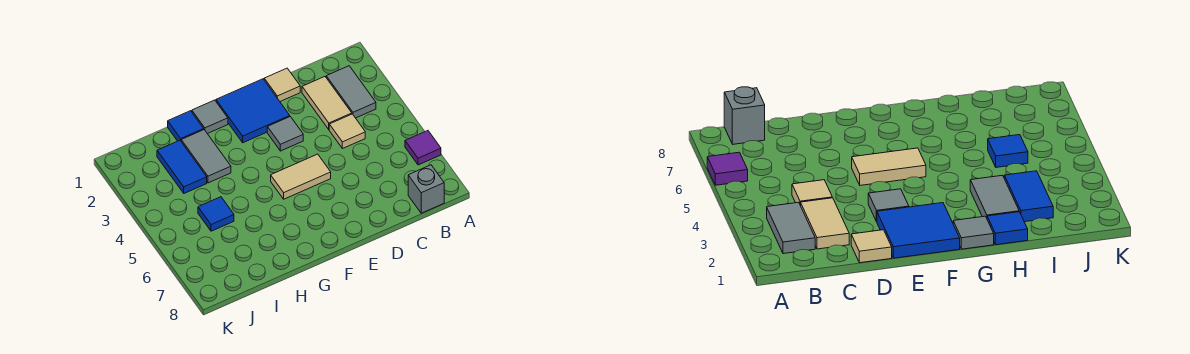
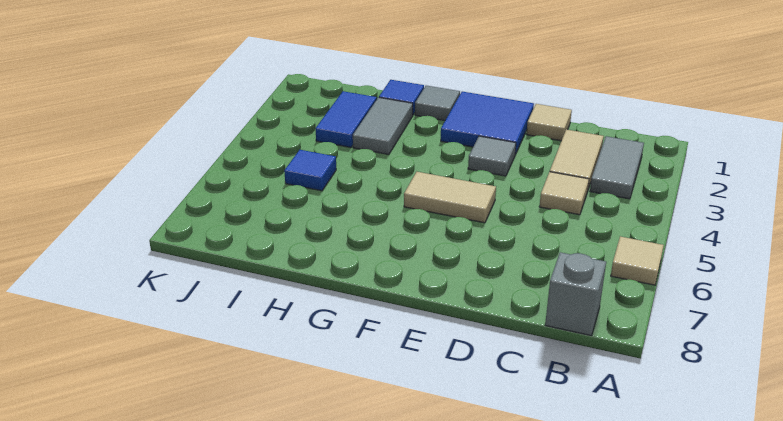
purple tile A6 level 1 -> tan tile A6 level 1

